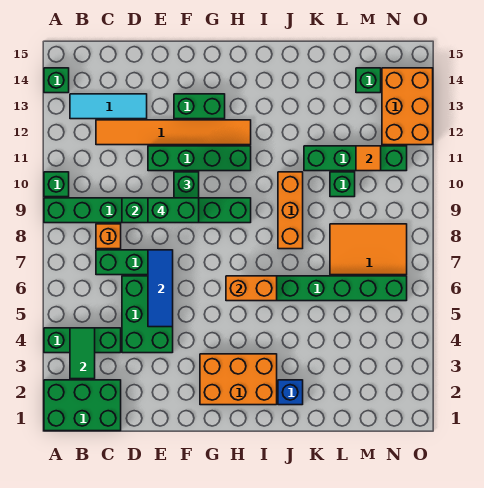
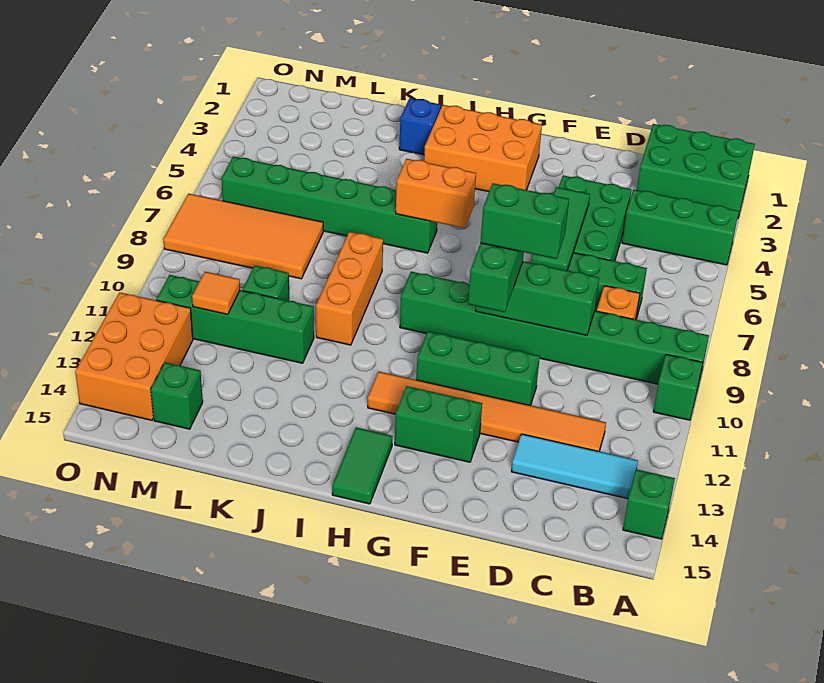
green tile B3:B4 level 2 -> green tile H14:H15 level 1
blue tile E5:E7 level 2 -> green tile E5:E7 level 2
green brick E11:H11 level 1 -> green brick E11:G11 level 1
orange tile L7:N8 level 1 -> orange tile L7:O8 level 1

